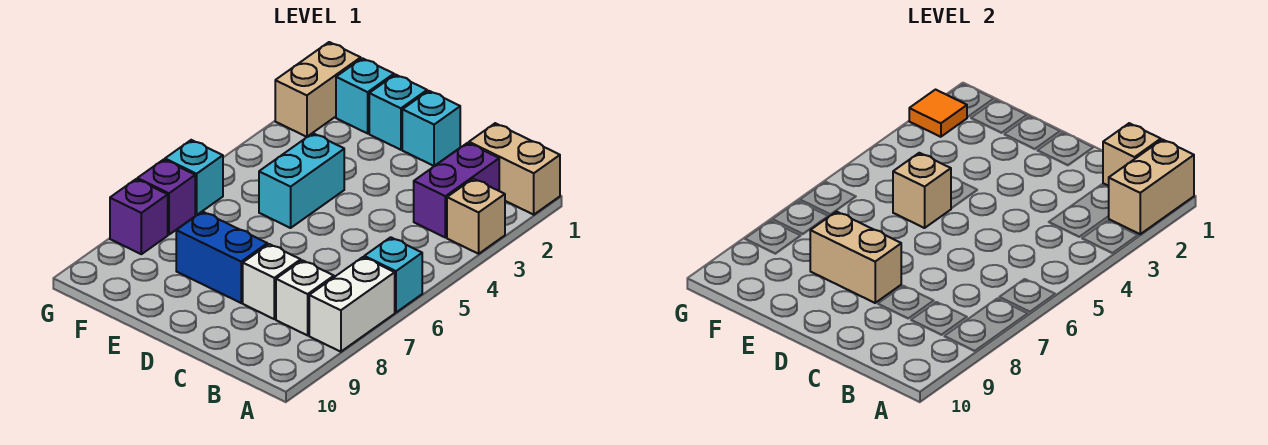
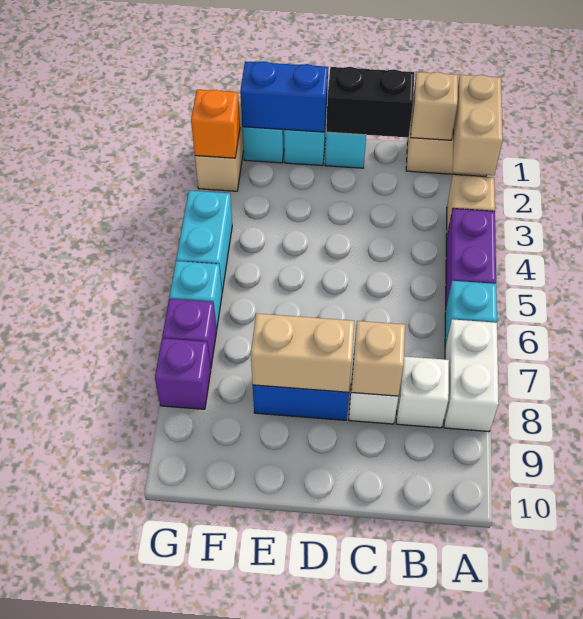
purple brick B2:B3 level 1 -> purple brick A4:A5 level 1
none -> black brick C1:D1 level 2
none -> blue brick E1:F1 level 2
cyan brick E4:E5 level 1 -> cyan brick G4:G5 level 1
tan brick E5 level 2 -> tan brick C8 level 2
orange tile G2 level 2 -> orange brick G2 level 2

